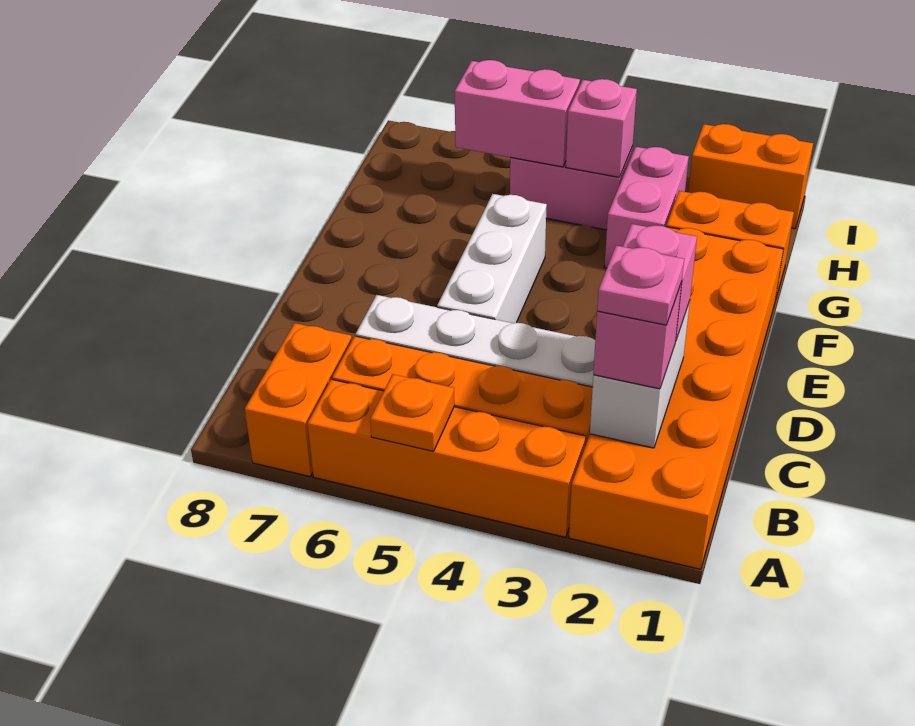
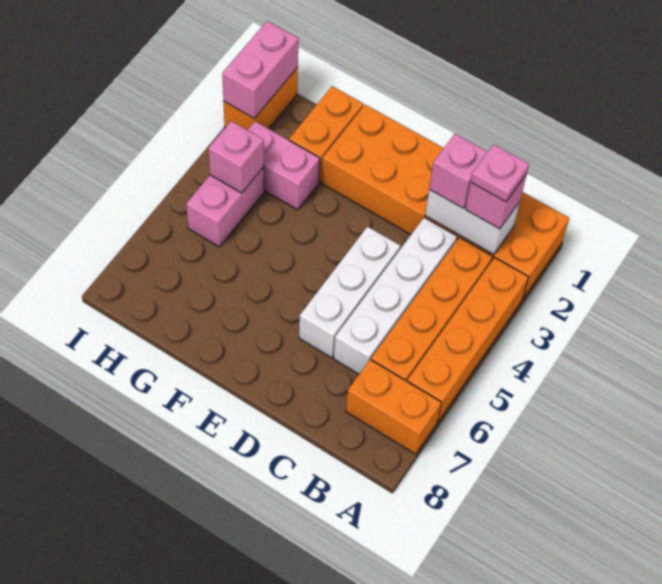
orange plate A5 level 2 -> none
white brick D5:F5 level 1 -> white brick D4:D6 level 1
pink brick H5:H6 level 2 -> pink brick I1:I2 level 2

